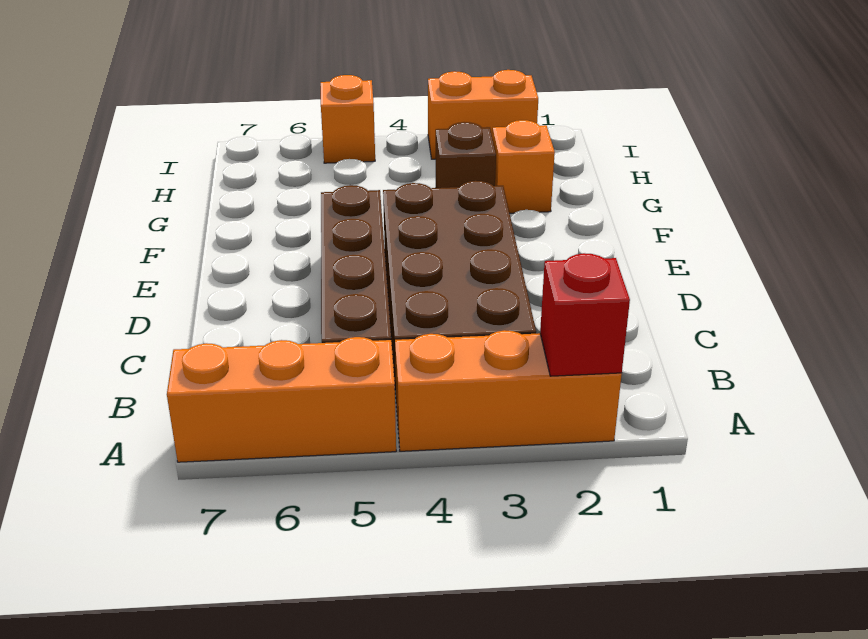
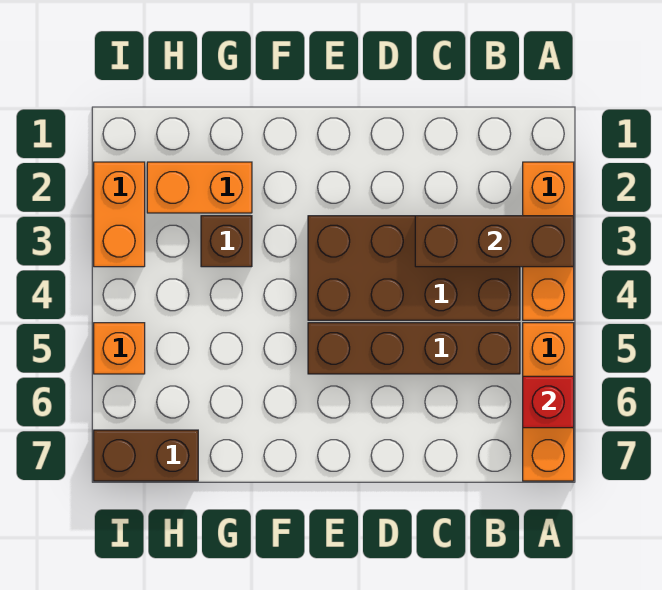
red brick A2 level 2 -> red brick A6 level 2
none -> brown brick A3:C3 level 2
orange brick G2 level 1 -> orange brick G2:H2 level 1
none -> brown brick H7:I7 level 1

